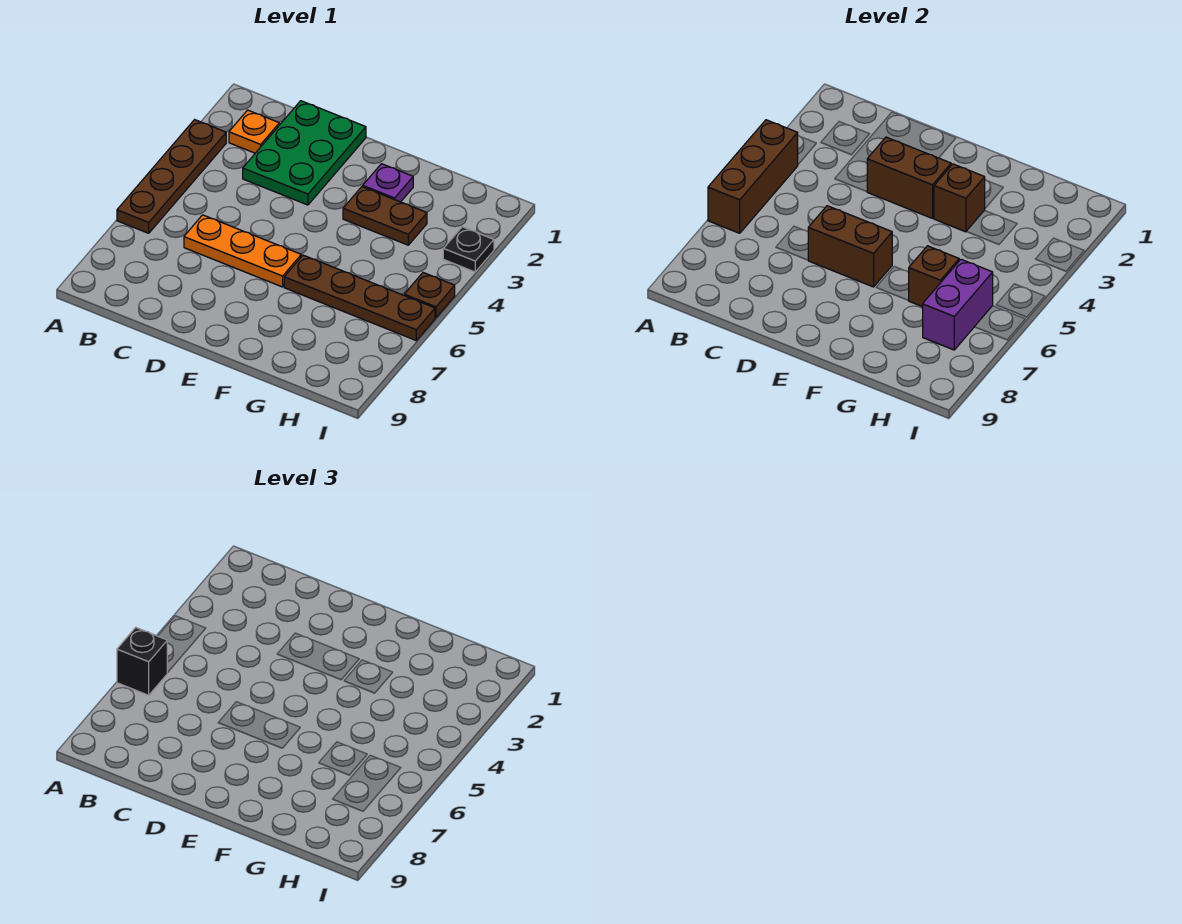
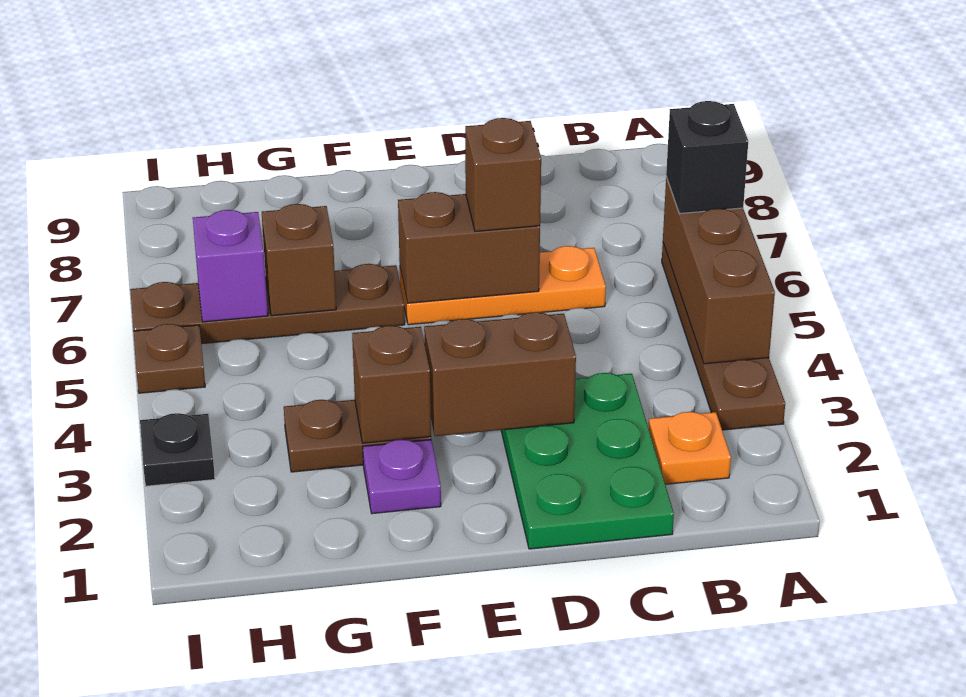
none -> brown brick D6 level 3
purple brick H6:H7 level 2 -> purple brick H6 level 2

